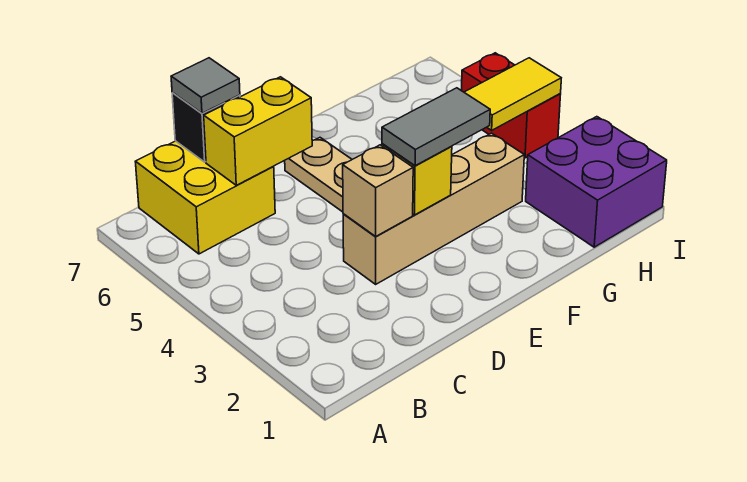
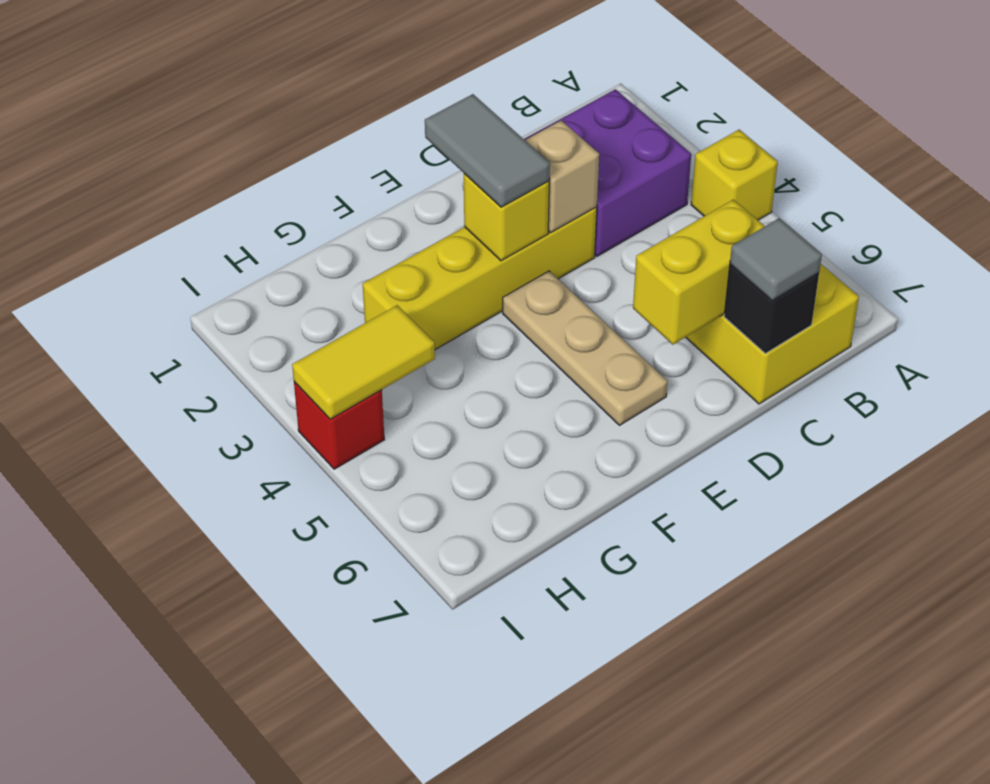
none -> yellow brick A4 level 1
tan brick D3:G3 level 1 -> yellow brick D3:G3 level 1
grey tile E3:F3 level 3 -> grey tile E2:E3 level 3
purple brick H1:I2 level 1 -> purple brick B2:C3 level 1
red brick I4:I5 level 1 -> red brick I4 level 1

